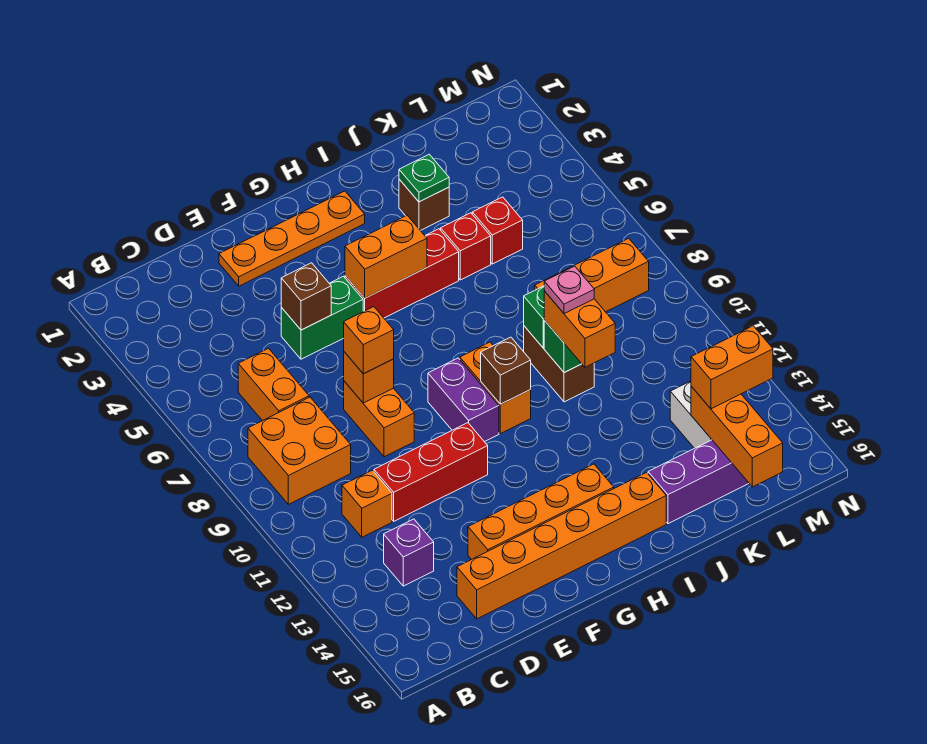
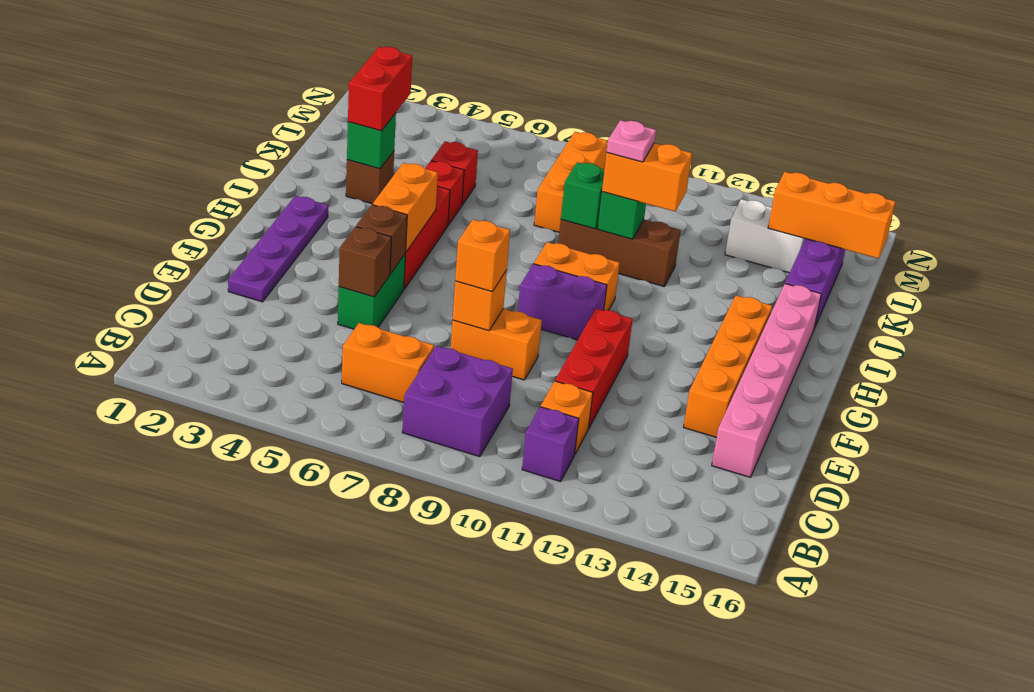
orange brick B8:C9 level 1 -> purple brick B8:C9 level 1
purple brick C13 level 1 -> purple brick B11 level 1
orange brick D15:I15 level 1 -> pink brick D15:I15 level 1
orange plate E2:H2 level 1 -> purple plate E2:H2 level 1
brown brick H10 level 2 -> brown brick F5 level 2
green plate J3 level 2 -> green brick J3 level 2
none -> red brick J3:K3 level 3
brown brick J9:J10 level 1 -> brown brick J9:J11 level 1
orange brick L14:M14 level 3 -> none

